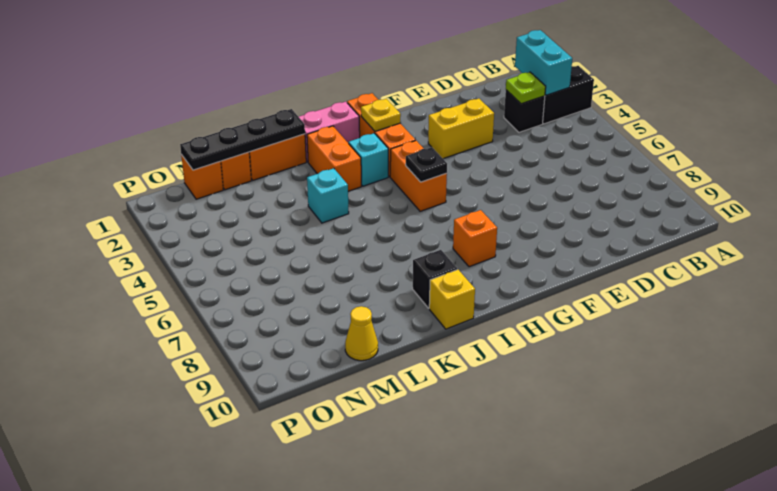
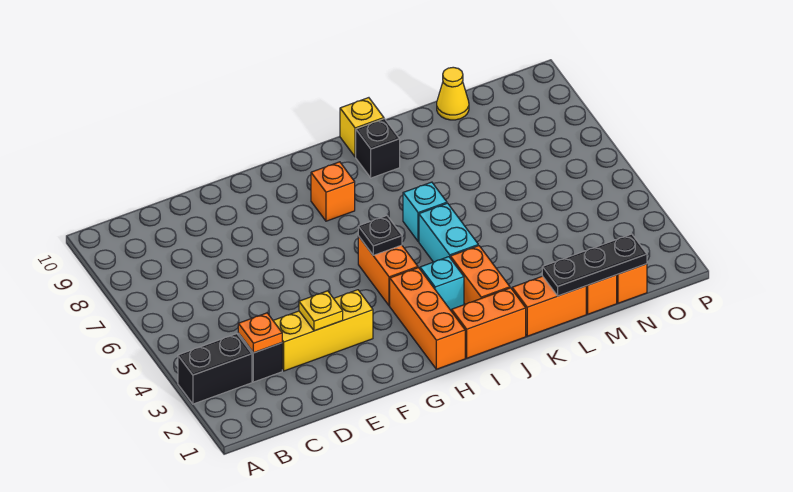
cyan brick B2:B3 level 2 -> cyan brick J4:J5 level 1
lime plate C3 level 2 -> orange plate C3 level 2
yellow brick E3:F3 level 1 -> yellow brick D3:F3 level 1
yellow plate H2 level 2 -> yellow plate E3 level 2
pink brick I1:J1 level 1 -> orange brick I1:J1 level 1
black plate K1:N1 level 2 -> black plate L1:N1 level 2
cyan brick K4 level 1 -> cyan brick J6 level 1

